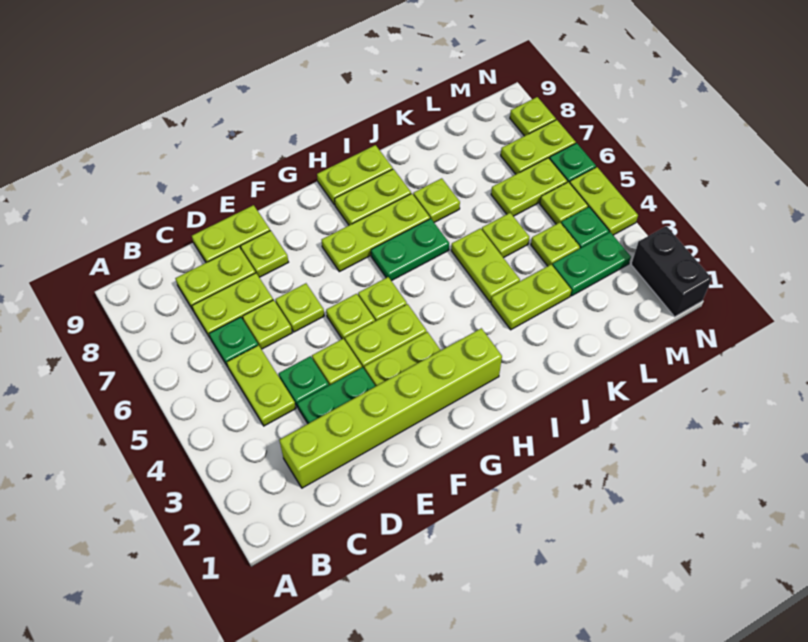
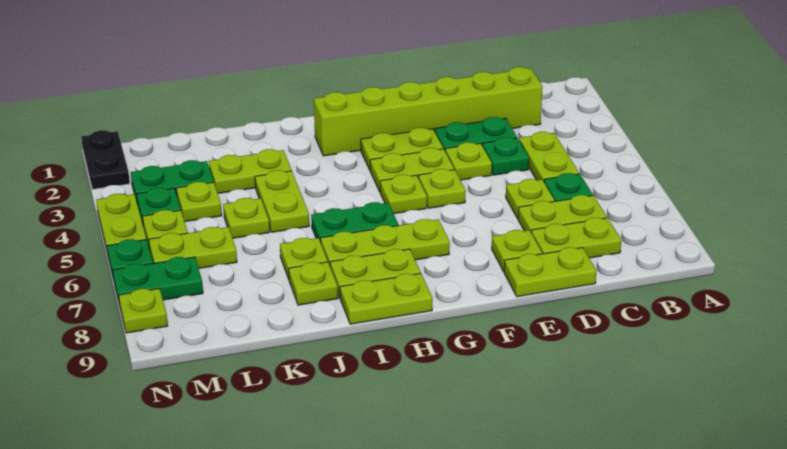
lime plate E6 level 1 -> lime plate J8 level 1
lime plate M7:N7 level 1 -> green plate M7:N7 level 1
black brick N1:N2 level 1 -> black plate N1:N2 level 1

